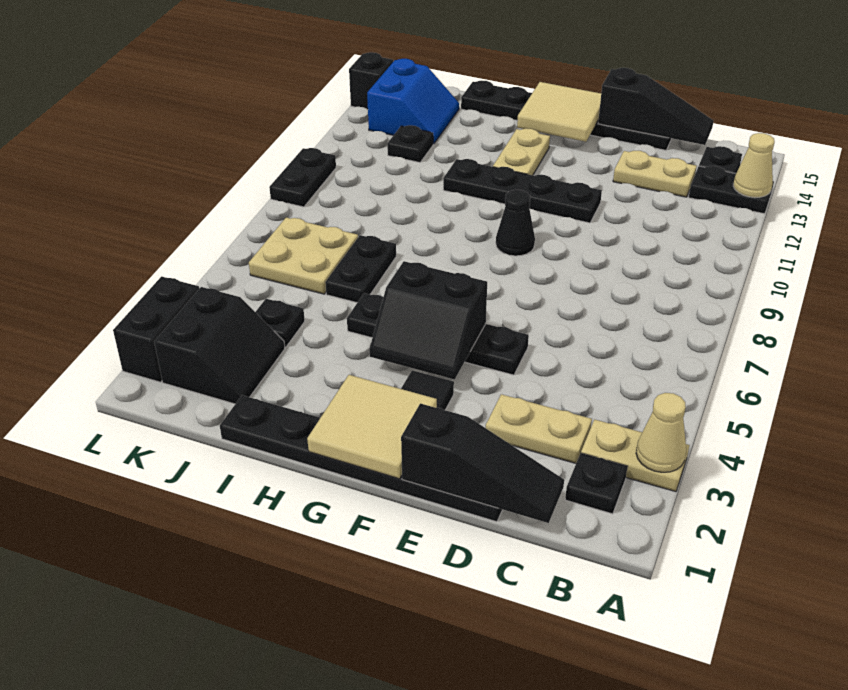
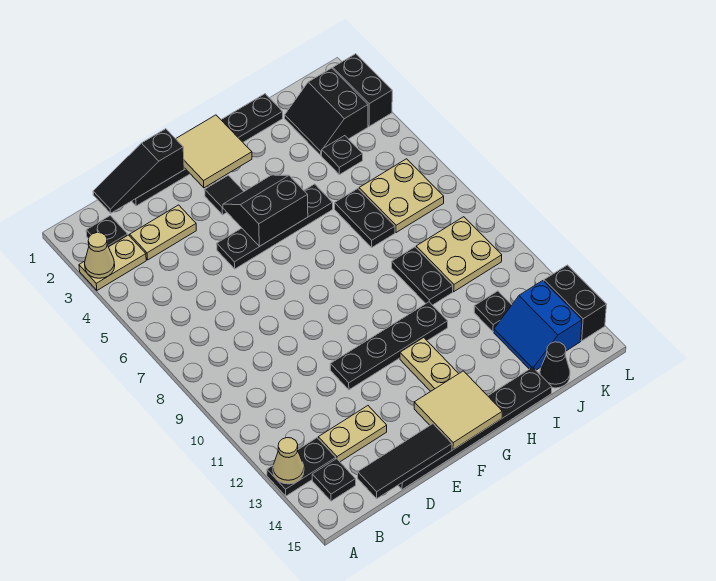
black slope C15:E15 level 2 top E -> black tile C15:E15 level 2
black cone F9 level 1 -> black cone J15 level 1
none -> tan plate J9:K10 level 1
black plate L9:L10 level 1 -> black plate I9:I10 level 1
black brick L14 level 1 -> black brick L13:L14 level 1

